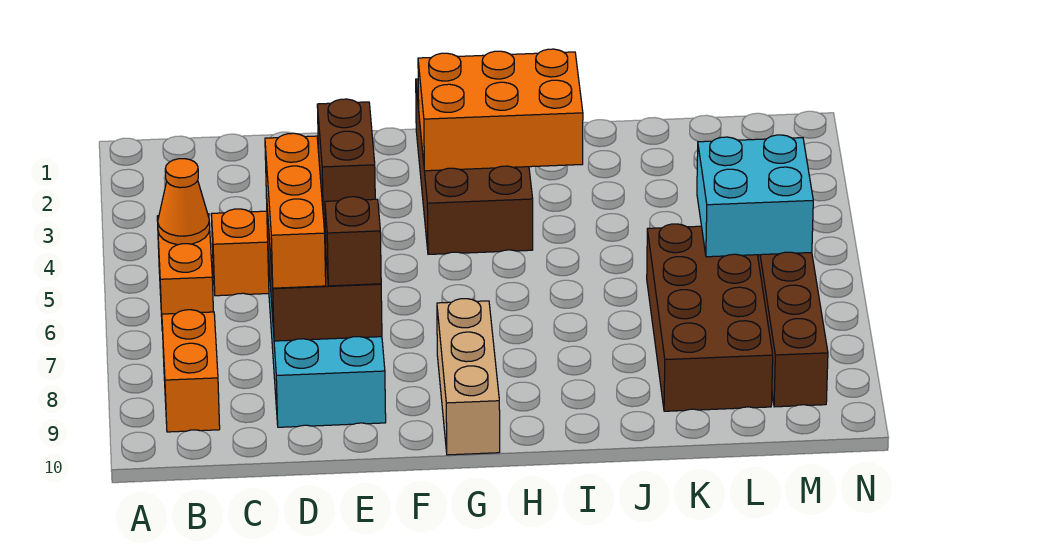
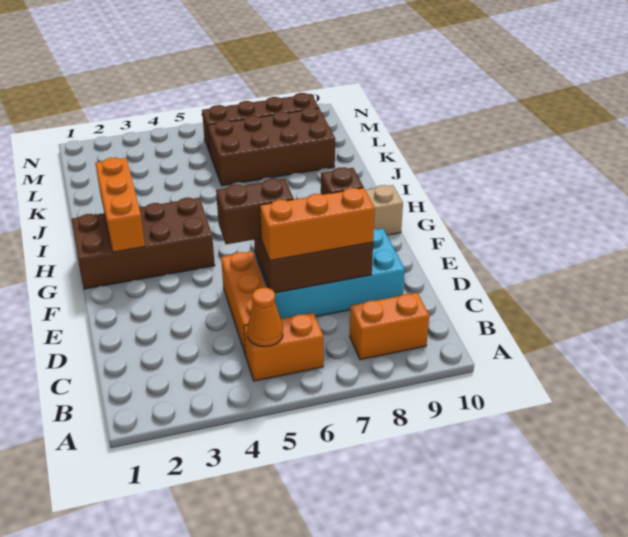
orange brick G2:I3 level 2 -> orange brick G2:I2 level 2
cyan brick L5:M6 level 2 -> none

